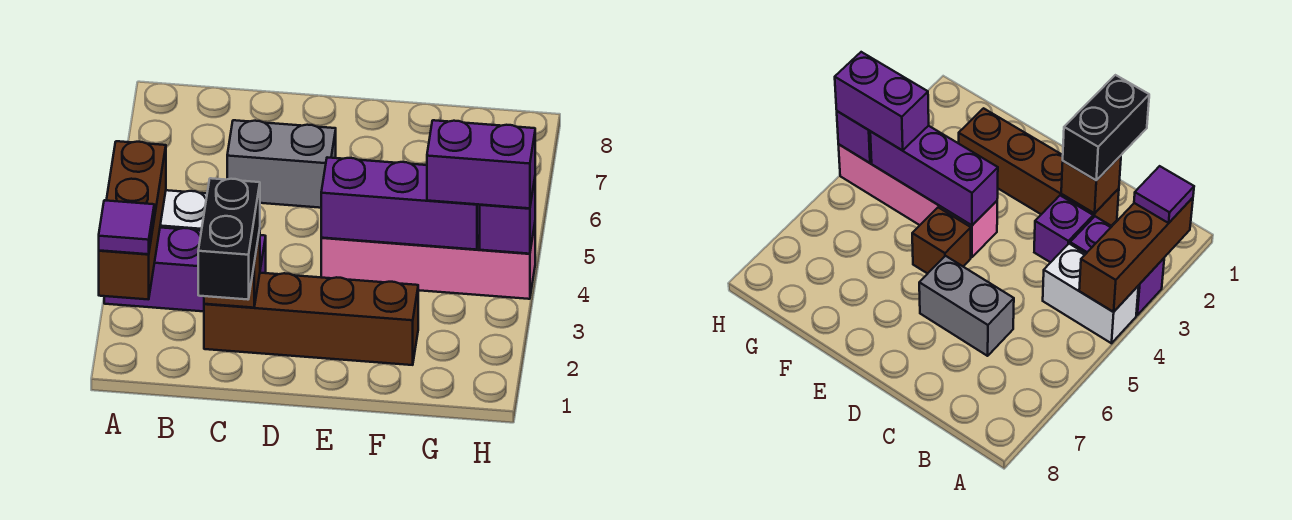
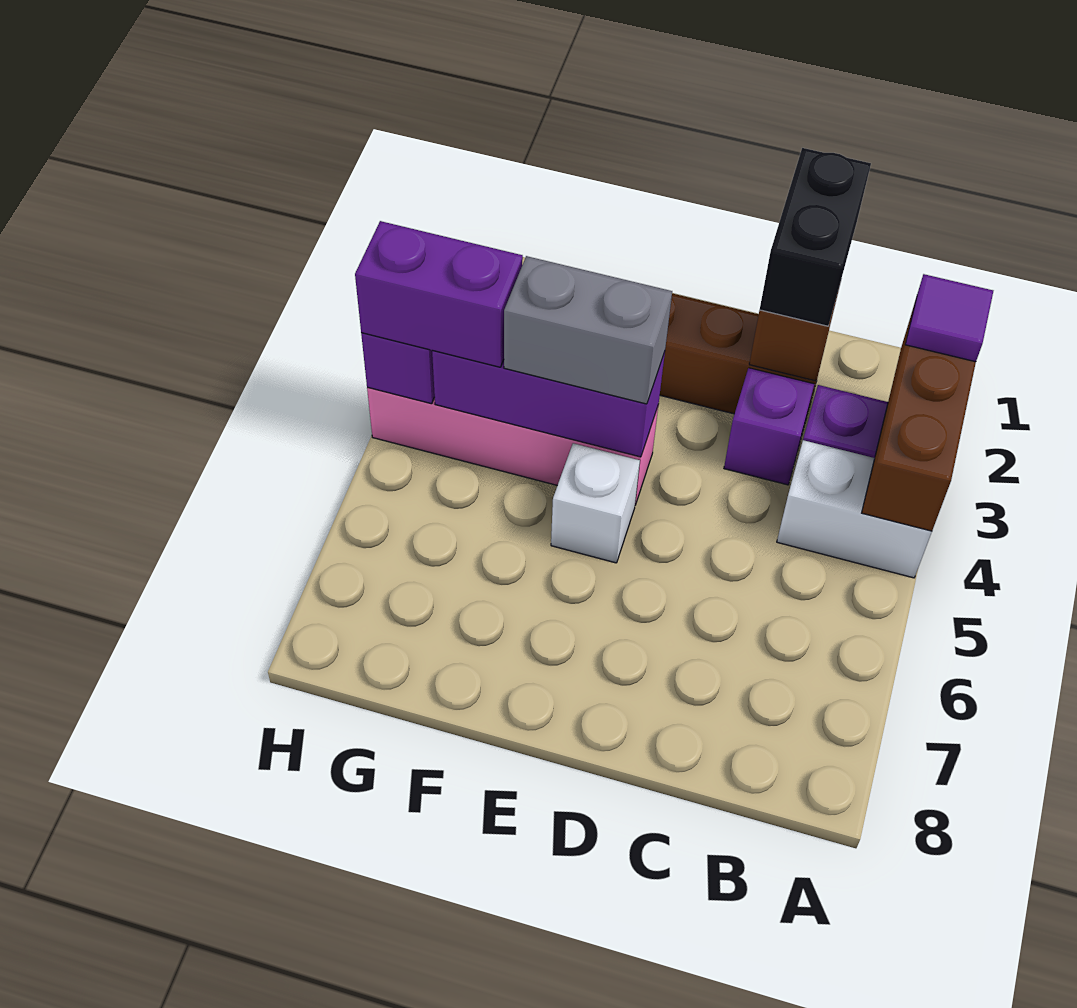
grey brick C6:D6 level 1 -> grey brick E4:F4 level 3
brown brick E5 level 1 -> white brick E5 level 1

